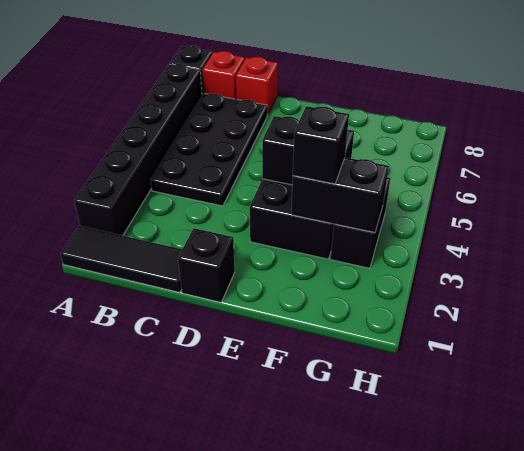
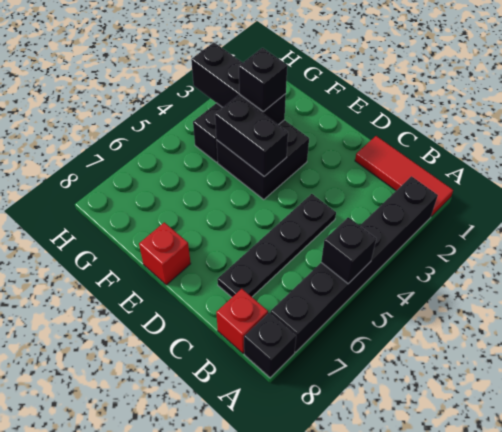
black tile A1:C1 level 1 -> red tile A1:C1 level 1
black plate B4:C7 level 1 -> black plate C4:C7 level 1
red brick C8 level 1 -> red brick E8 level 1
black brick D1 level 1 -> black brick A5 level 2
black brick F3:G3 level 2 -> black brick F3:H3 level 2

